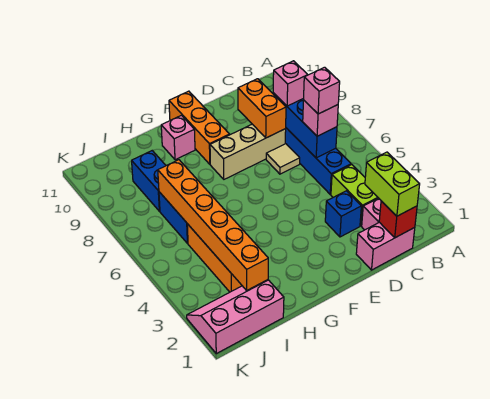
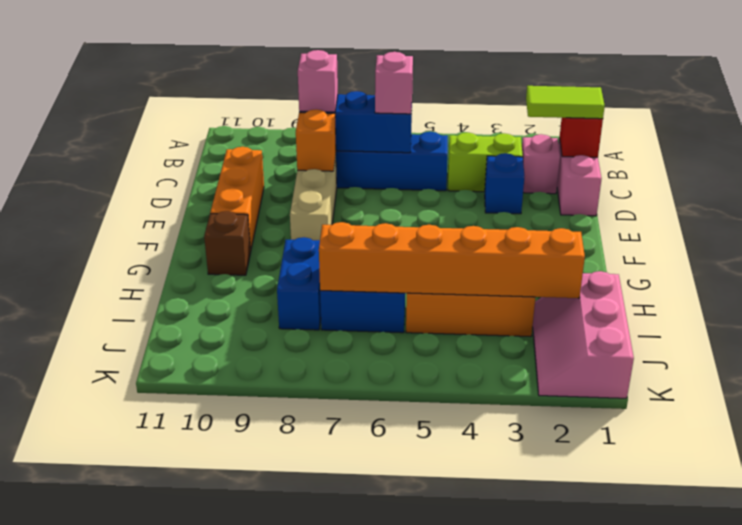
lime brick C1:C2 level 3 -> lime tile C1:C2 level 3
pink brick C6 level 4 -> none
tan tile D7 level 1 -> none
orange brick D8:D9 level 2 -> orange brick D8 level 2
orange brick F9:F11 level 1 -> orange brick D10:F10 level 1
pink brick G10 level 1 -> brown brick G10 level 1
blue brick I8:I9 level 1 -> blue brick H8:I8 level 1

